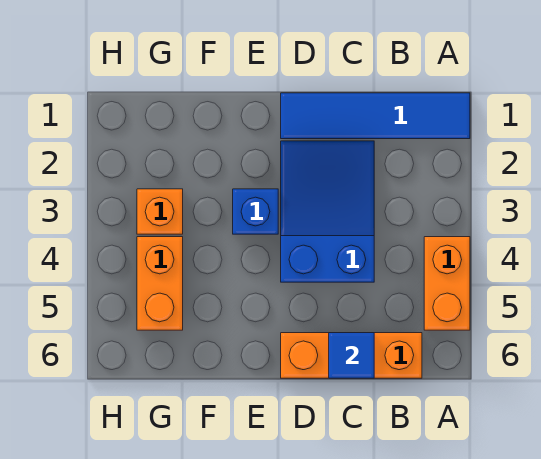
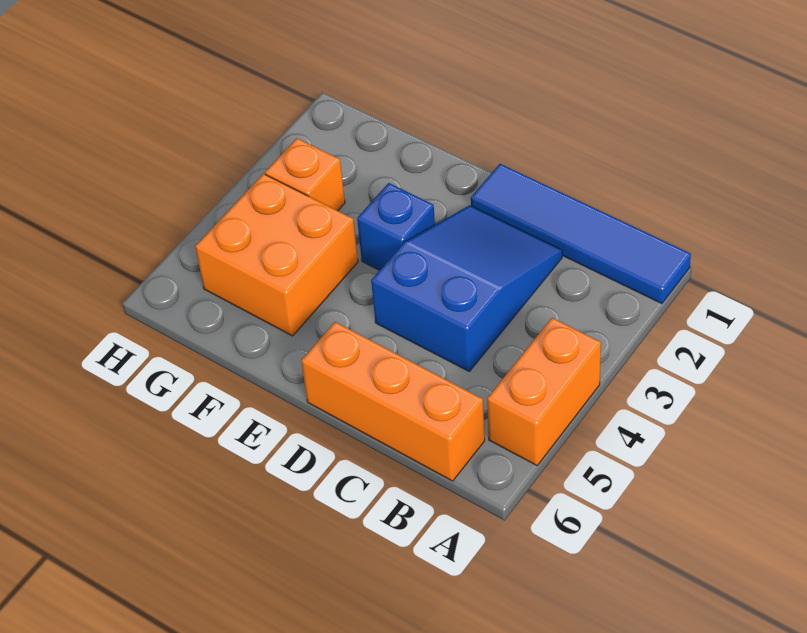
blue tile C6 level 2 -> none
orange brick G4:G5 level 1 -> orange brick F4:G5 level 1

